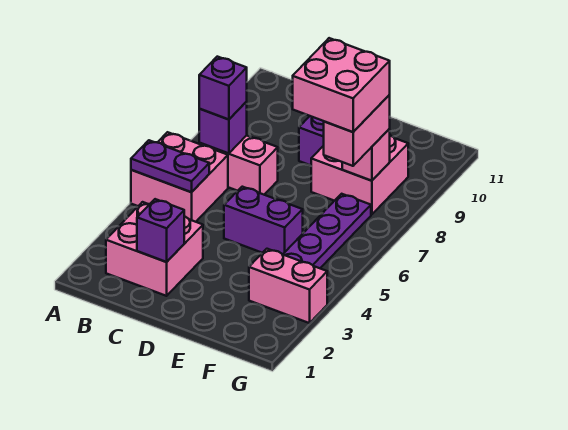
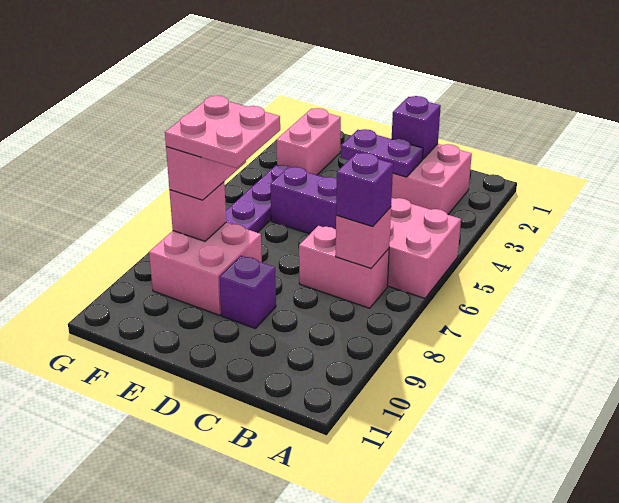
purple plate A5:B5 level 2 -> purple plate C3:D3 level 2
purple brick B7 level 2 -> pink brick B7 level 2
pink brick E7:F8 level 4 -> pink plate E7:F8 level 4
pink brick F3:G3 level 1 -> pink brick F2:F3 level 1

